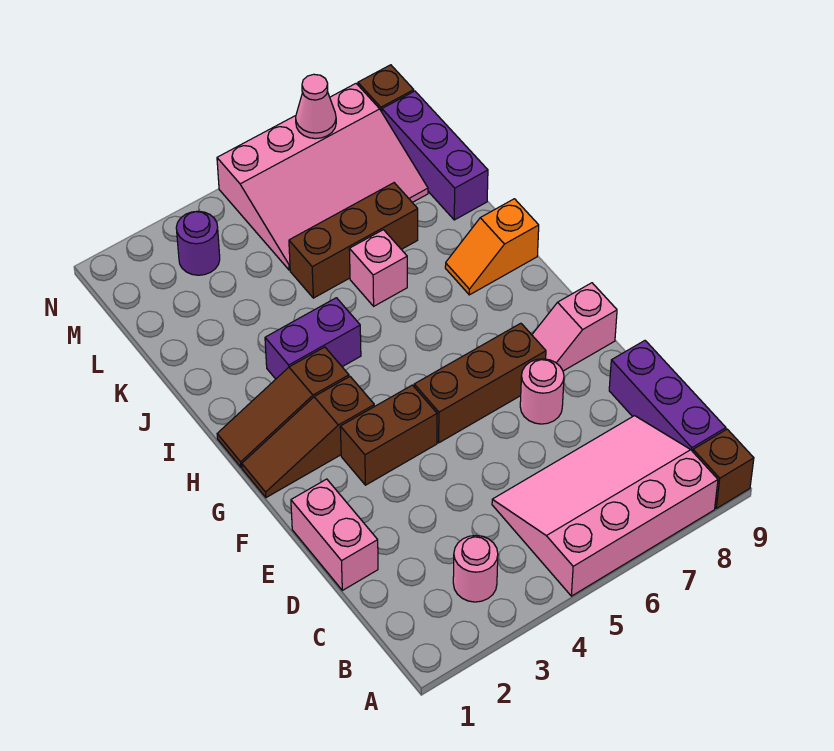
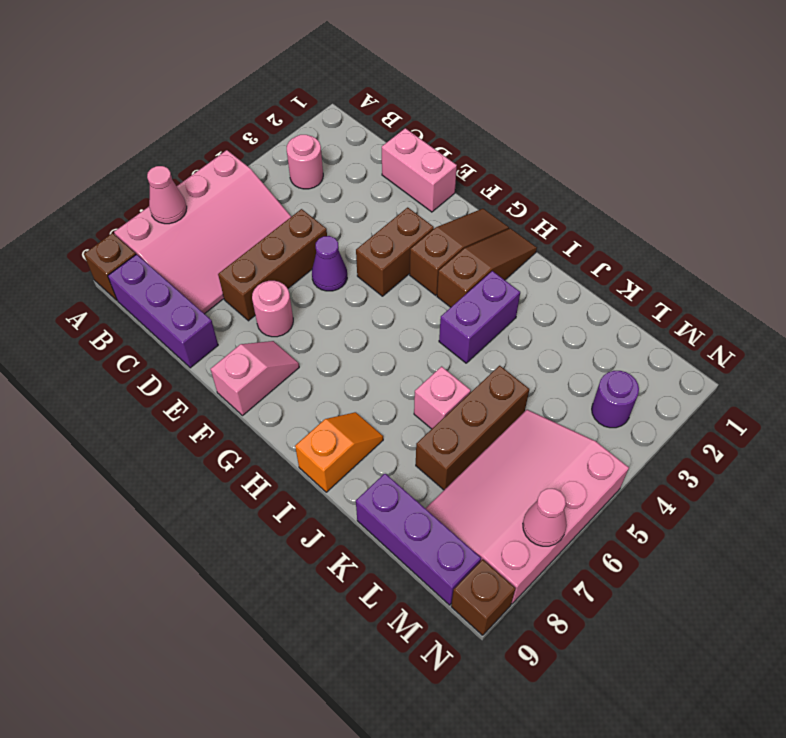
none -> pink cone A7 level 2
none -> purple cone E5 level 1
brown brick F5:F7 level 1 -> brown brick D5:D7 level 1

